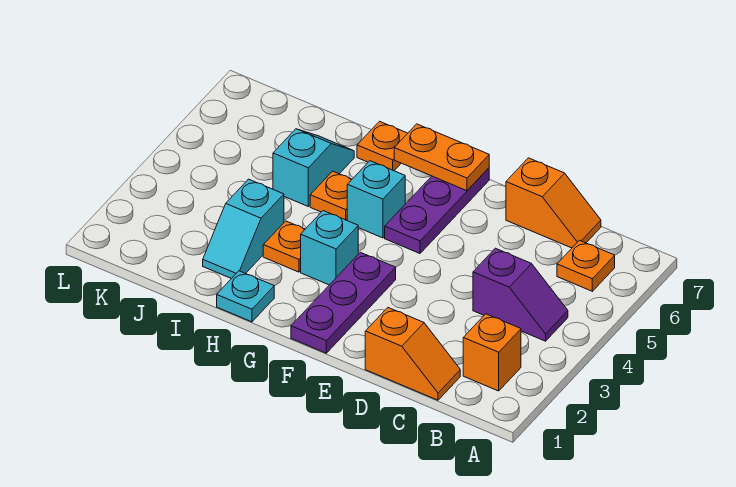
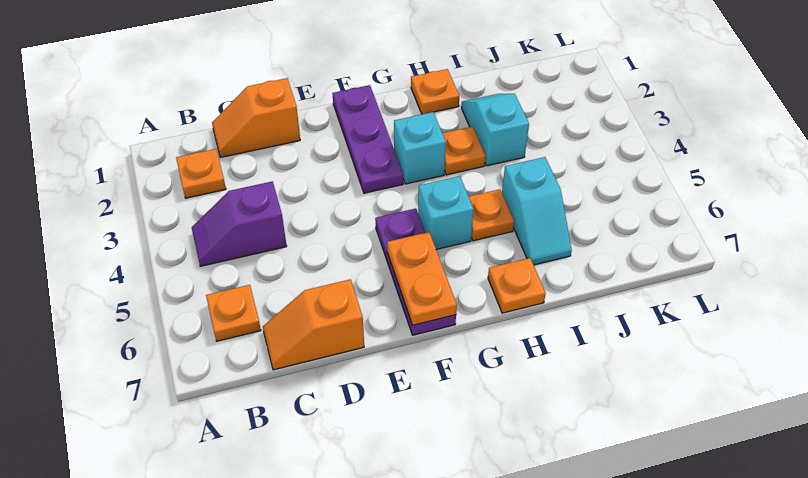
orange brick B2 level 1 -> orange plate B2 level 1
orange plate F7:G7 level 2 -> orange plate F6:F7 level 2
cyan plate H1 level 1 -> orange plate H1 level 1

